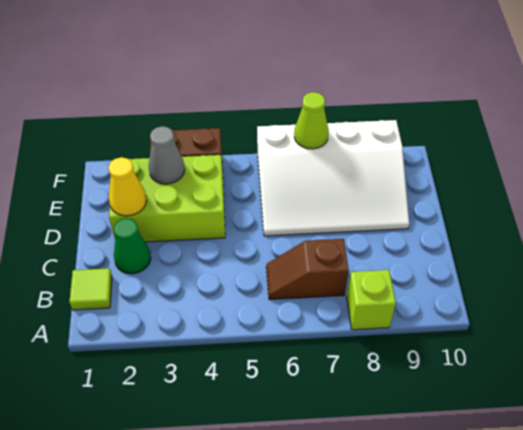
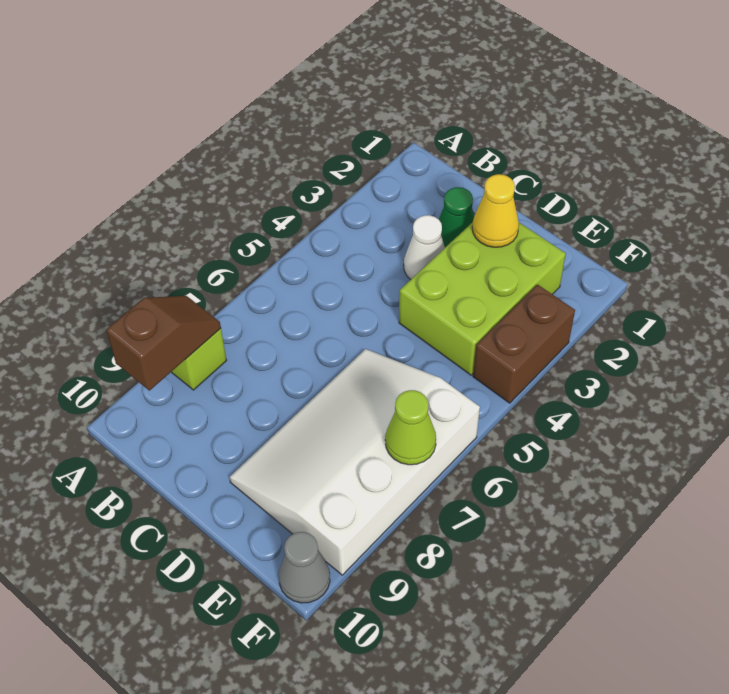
lime tile B1 level 1 -> none
brown slope B6:B7 level 1 top 7 -> brown slope A8:A9 level 2 top 9
none -> white cone C3 level 1
grey cone E3 level 2 -> grey cone F10 level 1

